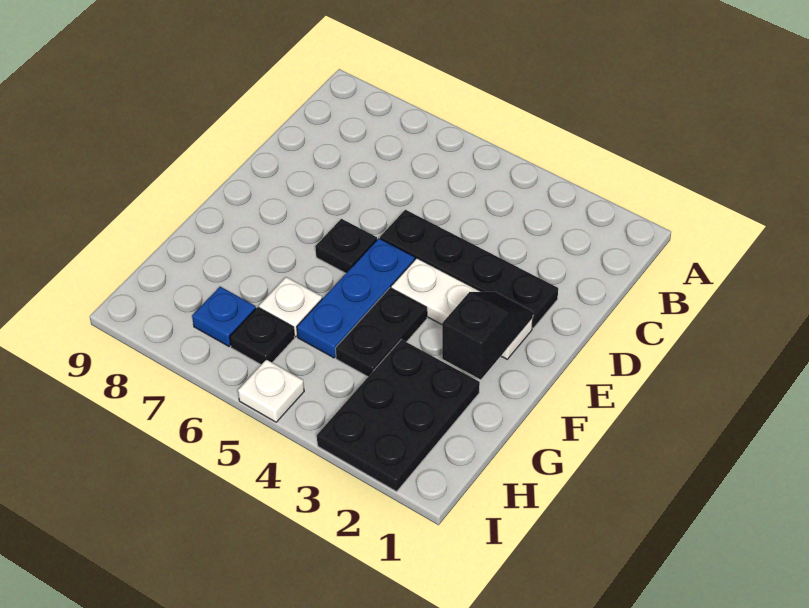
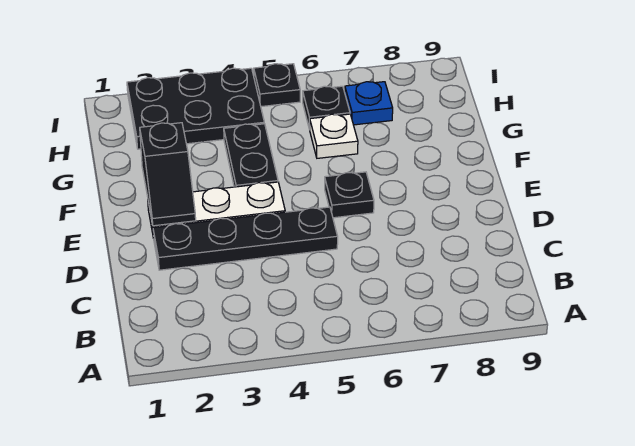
blue plate E5:G5 level 1 -> none
black plate G2:I3 level 1 -> black plate H2:I4 level 1
white plate I5 level 1 -> black plate I5 level 1

